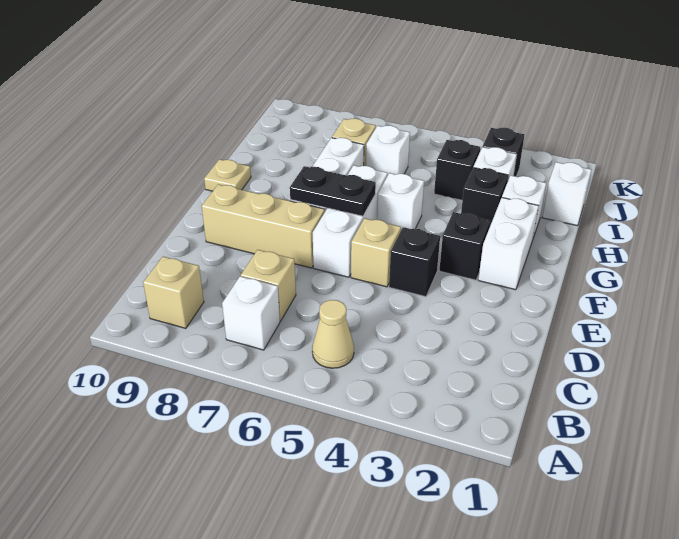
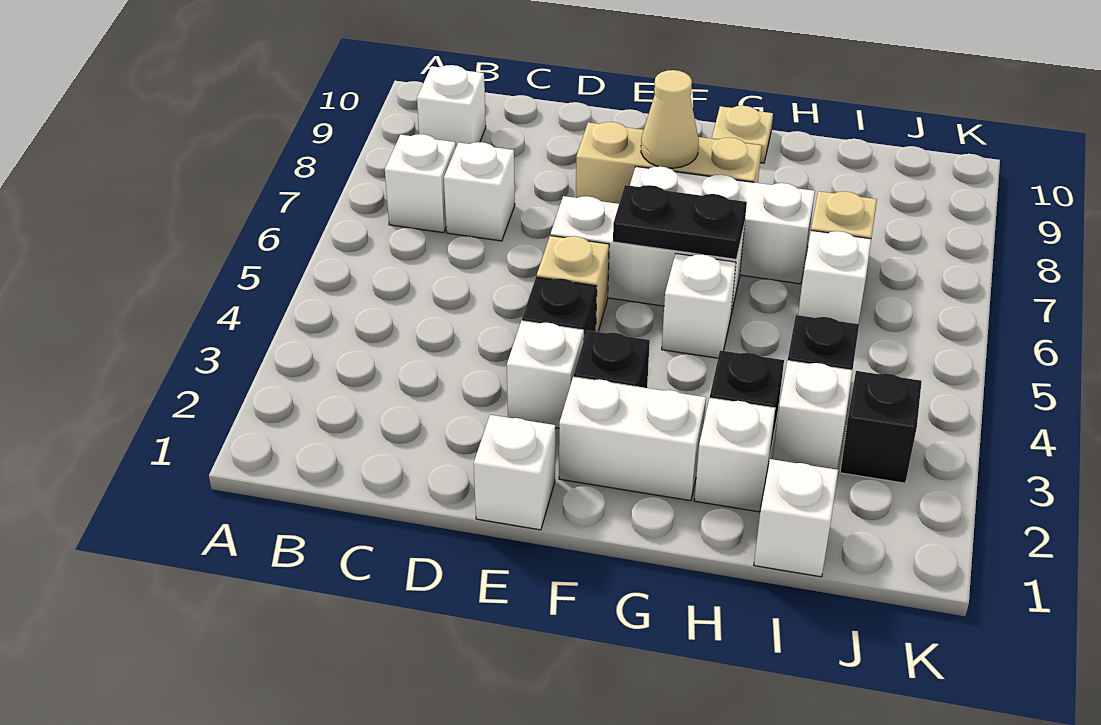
tan cone B5 level 1 -> tan cone F8 level 2
tan brick B9 level 1 -> white brick B9 level 1
tan brick C7 level 1 -> white brick C7 level 1
none -> white brick E1 level 1
none -> white brick E3 level 1
tan brick E7:E9 level 1 -> tan brick E8:G8 level 1
black plate F6:F7 level 2 -> black plate F6:G6 level 2

